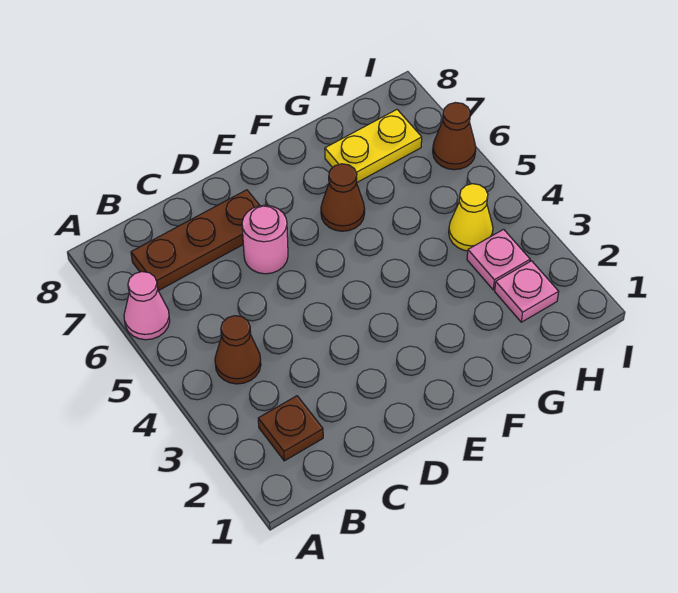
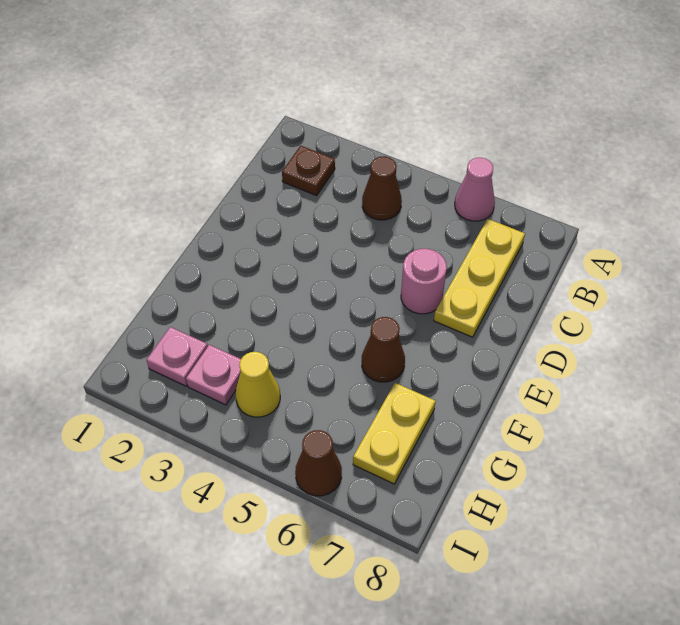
brown plate B7:D7 level 1 -> yellow plate B7:D7 level 1

